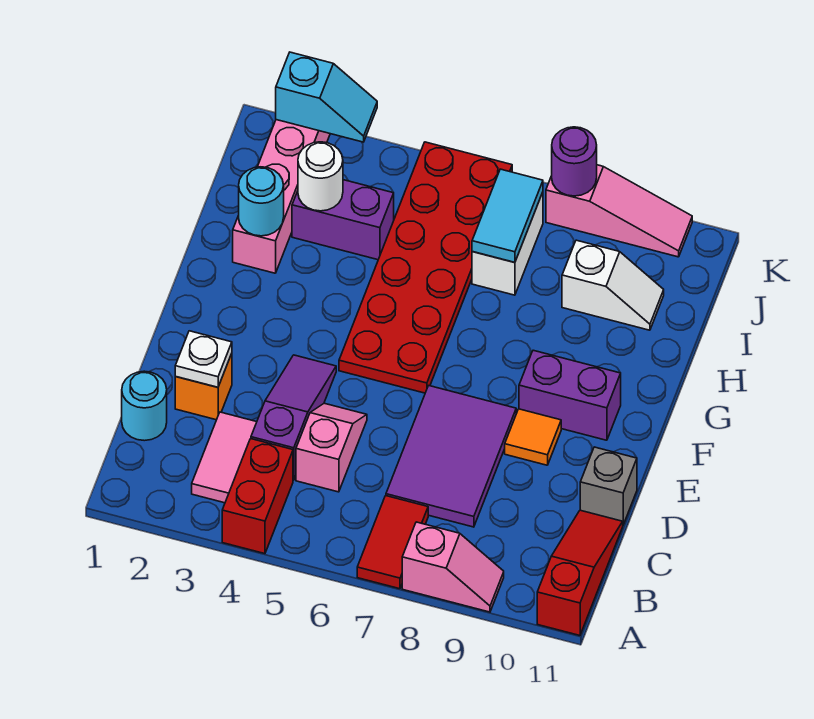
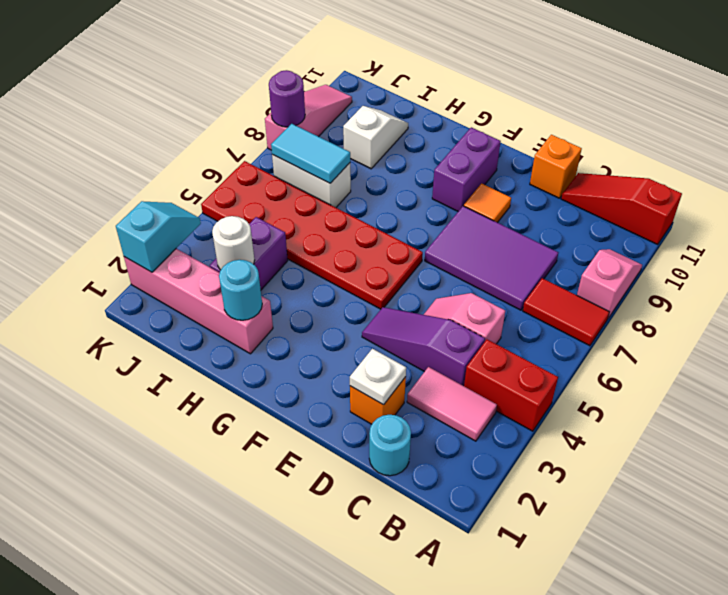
grey brick D11 level 1 -> orange brick D11 level 1

